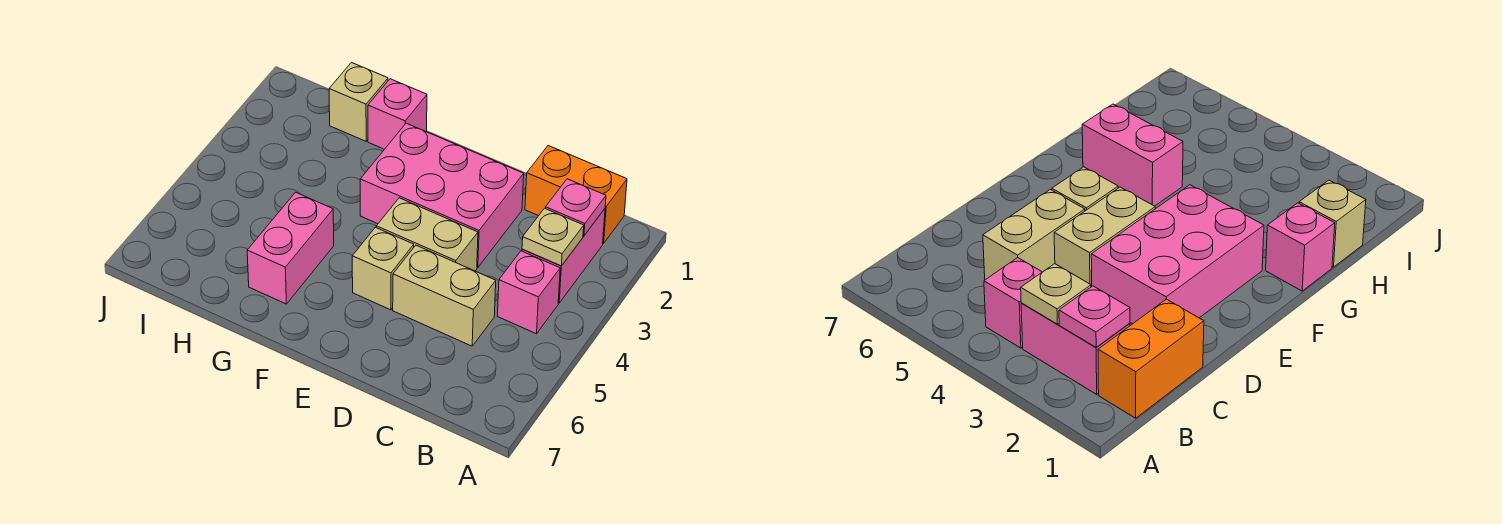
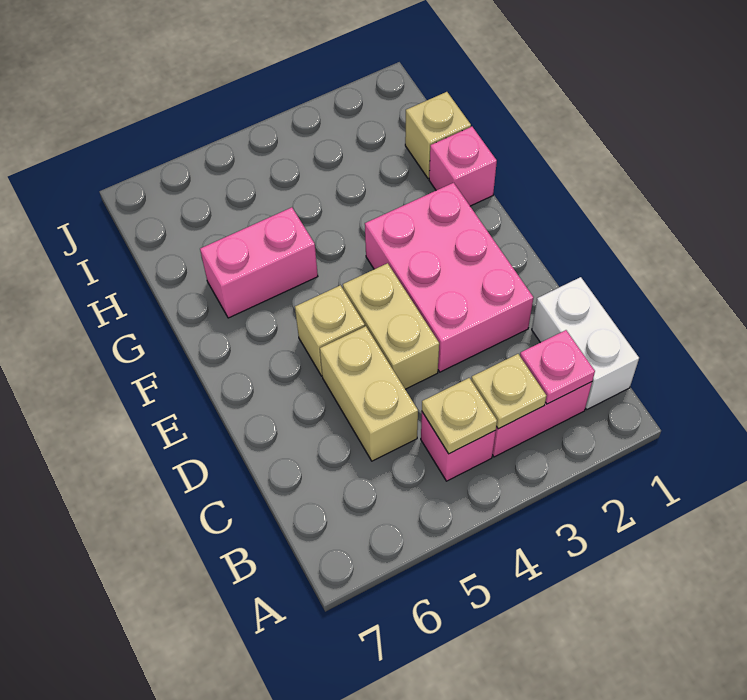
orange brick B1:C1 level 1 -> white brick B1:C1 level 1
none -> tan plate B4 level 2

